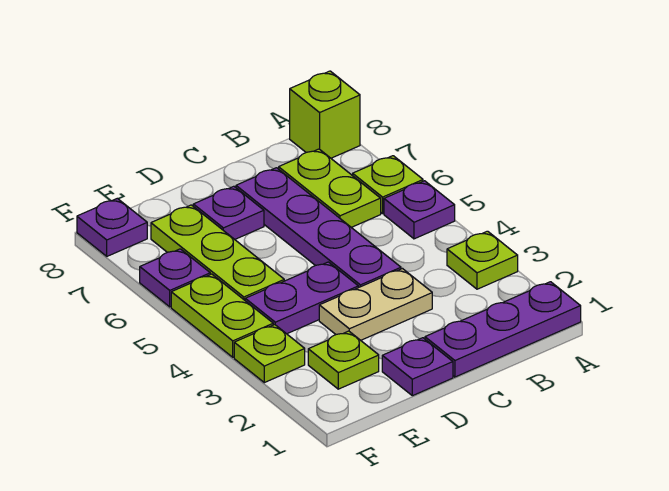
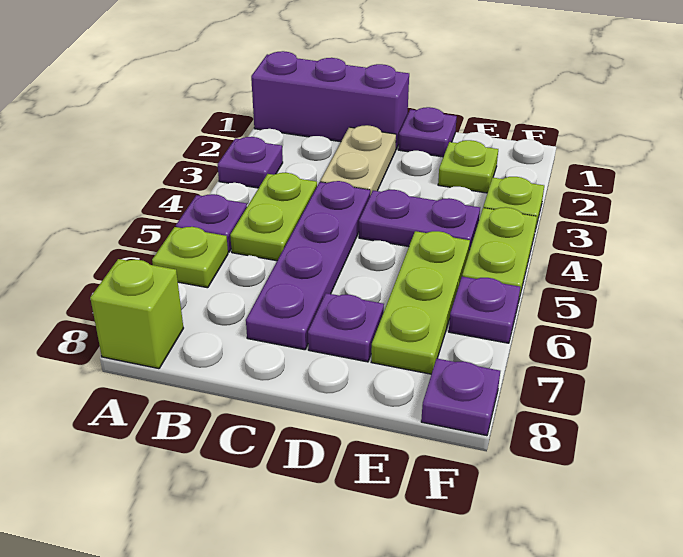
purple plate A1:C1 level 1 -> purple brick A1:C1 level 1
lime plate A3 level 1 -> purple plate A3 level 1
lime plate B6:B7 level 1 -> lime plate B4:B5 level 1
tan plate C3:D3 level 1 -> tan plate C2:C3 level 1

